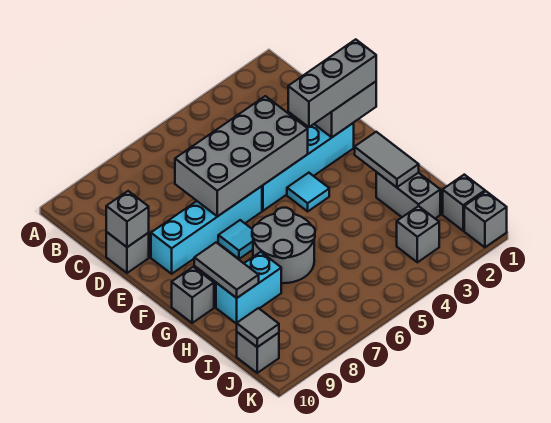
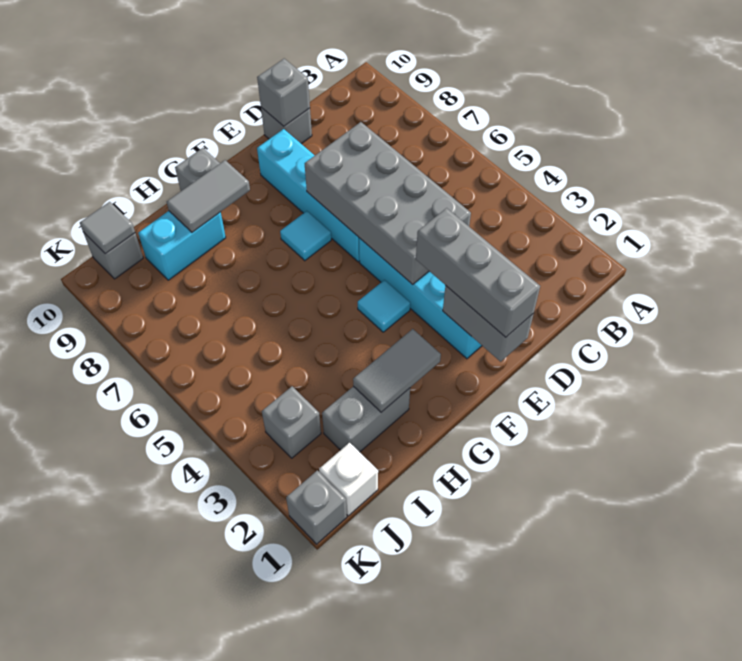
grey round brick G6:H7 level 1 -> none
cyan brick H8:H9 level 1 -> cyan brick H9:I9 level 1
grey brick J1 level 1 -> white brick J1 level 1

